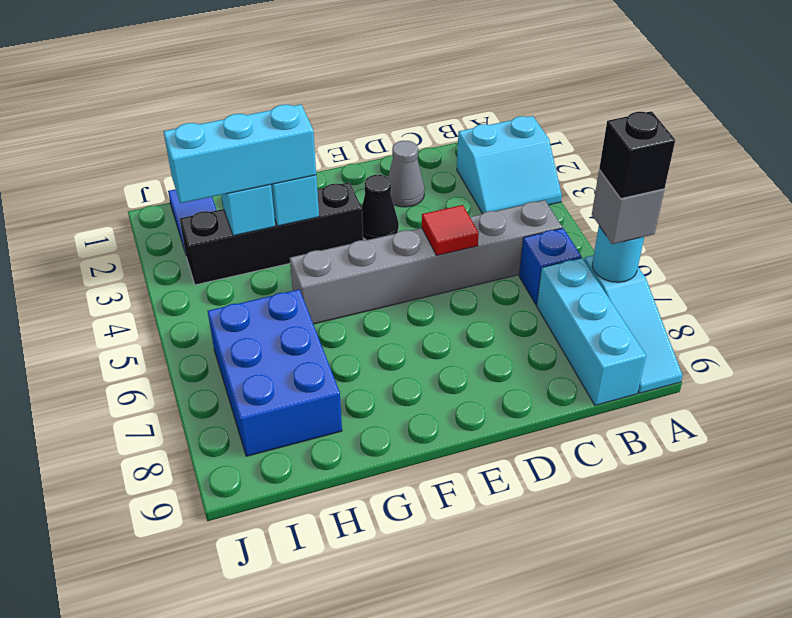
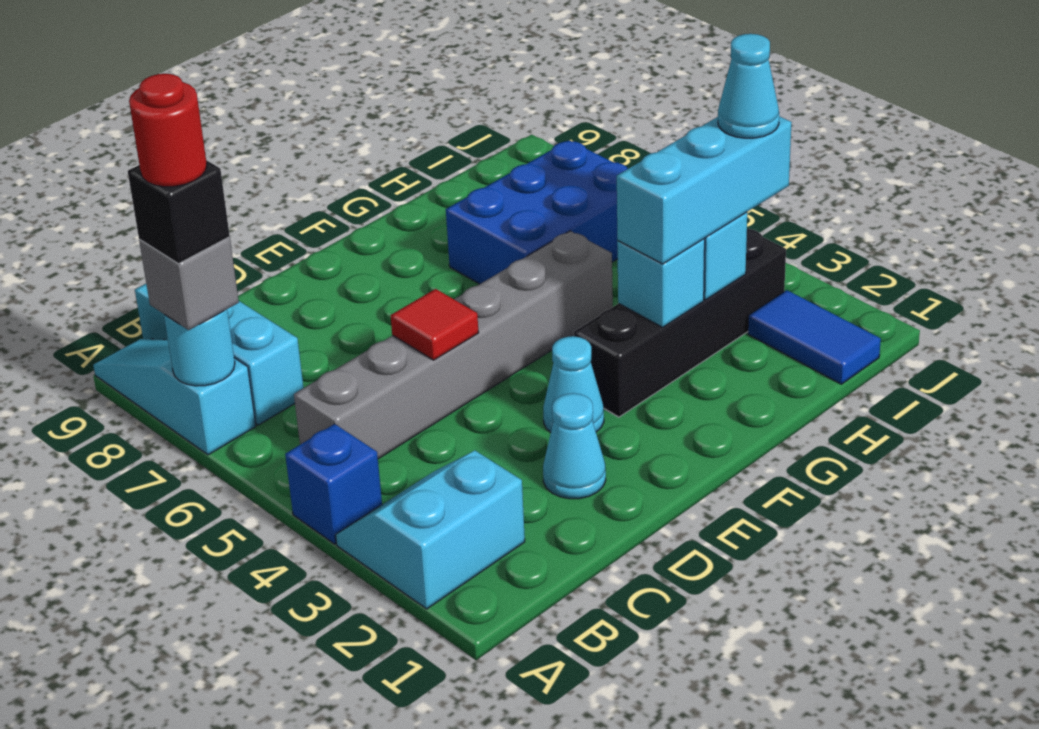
none -> red round brick A7 level 5
blue brick B6 level 1 -> blue brick A4 level 1
grey cone D2 level 1 -> cyan cone D2 level 1
black cone E3 level 1 -> cyan cone E3 level 1
blue brick H6:I8 level 1 -> blue brick G6:I7 level 1
none -> cyan cone I3 level 4

